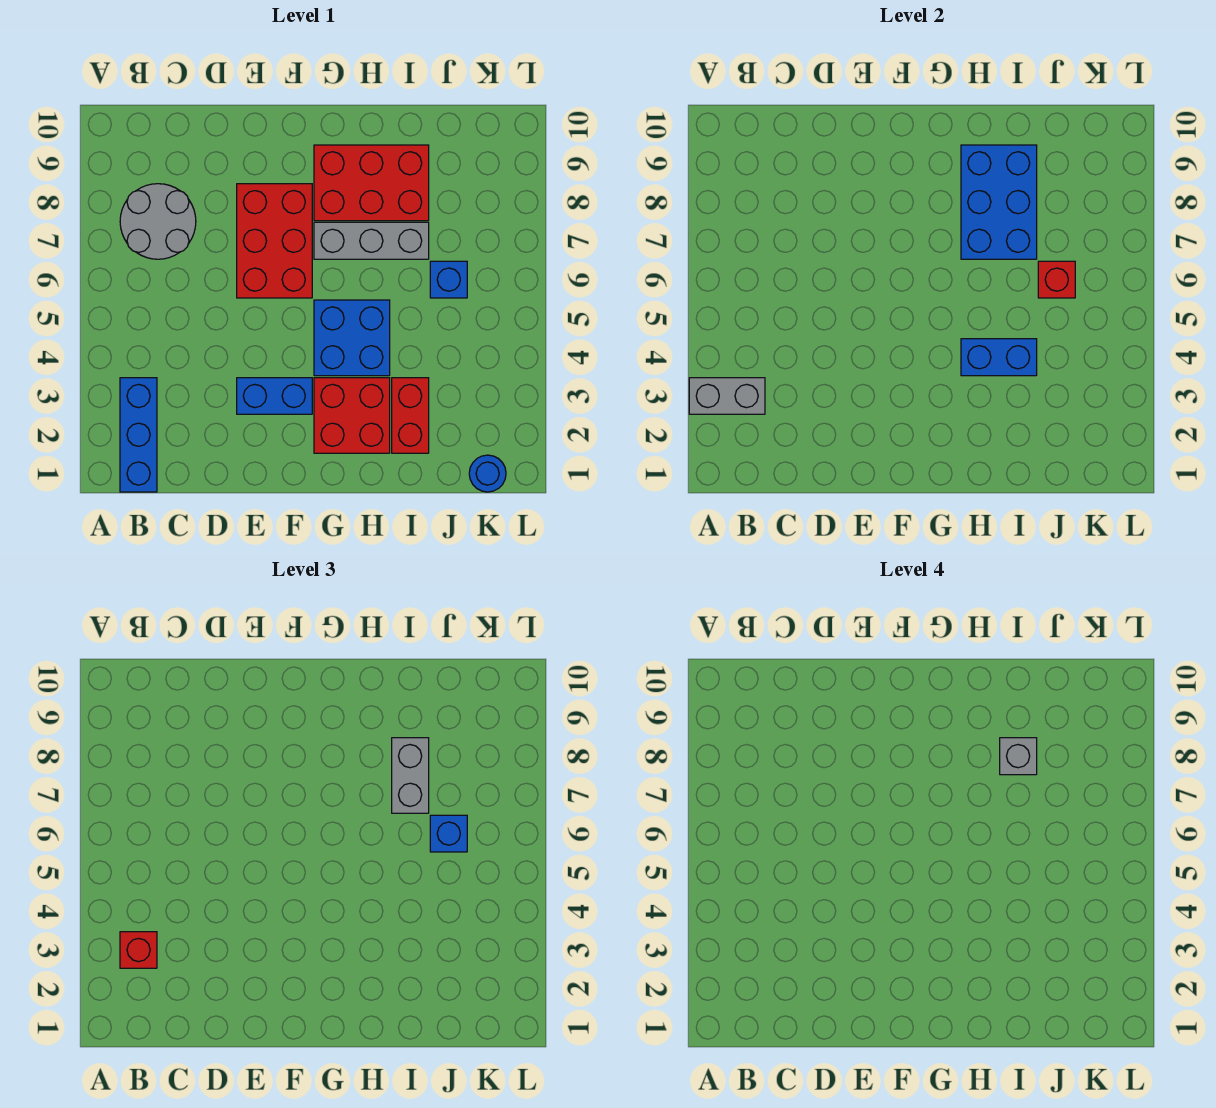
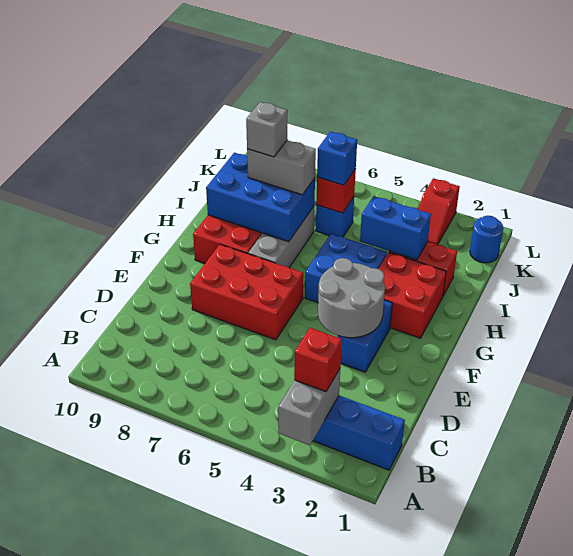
grey round brick B7:C8 level 1 -> grey round brick E3:F4 level 2
blue brick H4:I4 level 2 -> blue brick I3:I4 level 2
none -> red slope K3:L3 level 1 top L

